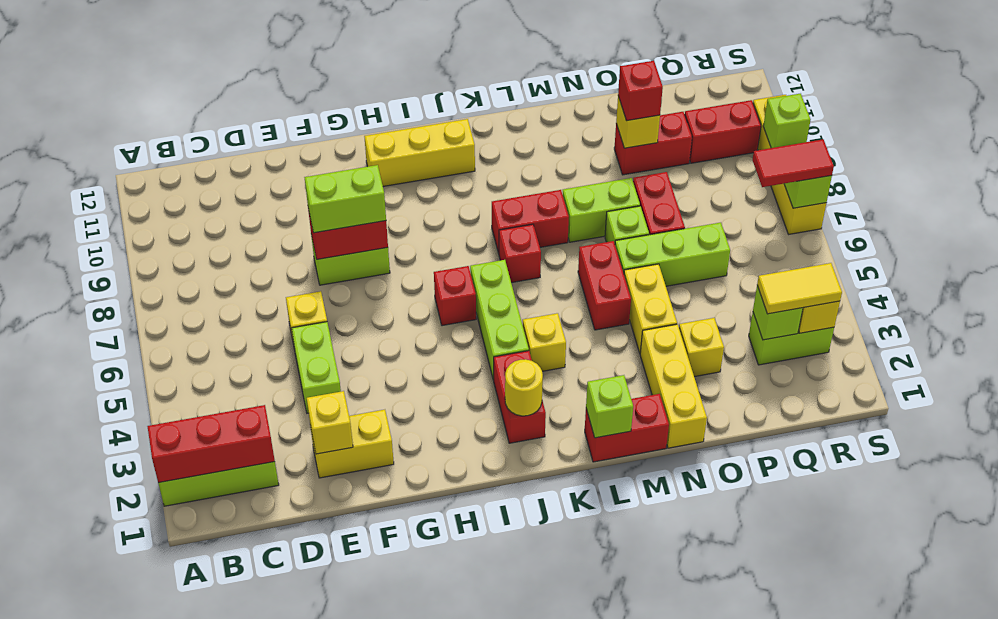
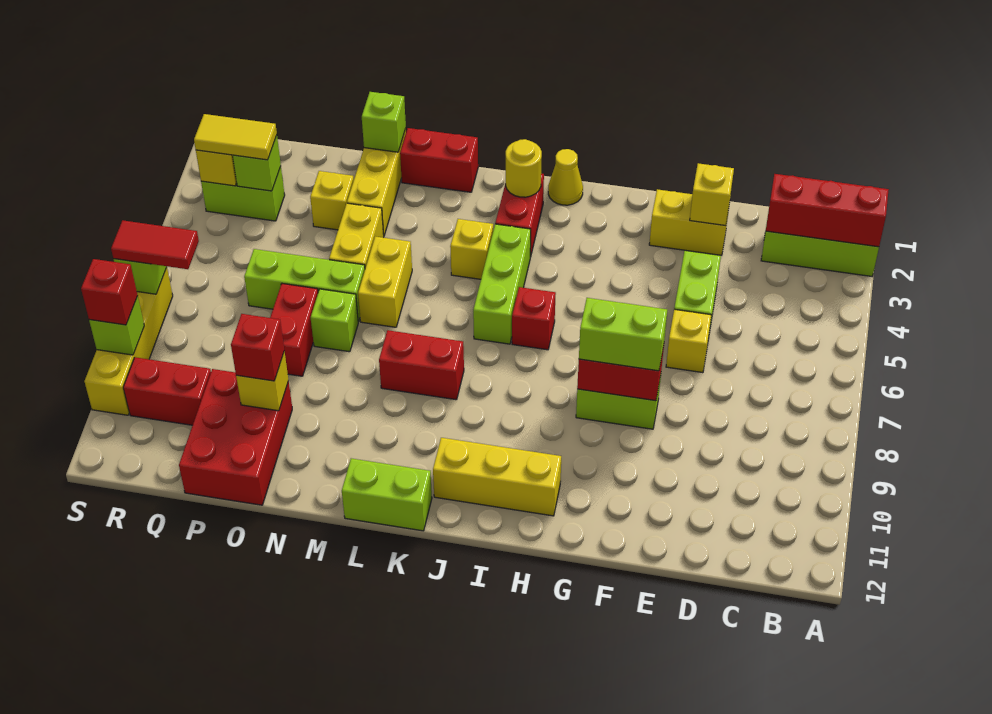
none -> yellow cone I1 level 1
red brick K7 level 1 -> red brick S9 level 3
lime brick L1 level 2 -> lime brick N1 level 2
red brick M5:M6 level 1 -> yellow brick M5:M6 level 1
lime brick M8:N8 level 1 -> lime brick K12:L12 level 1
red brick O10:P10 level 1 -> red brick O10:P12 level 1

